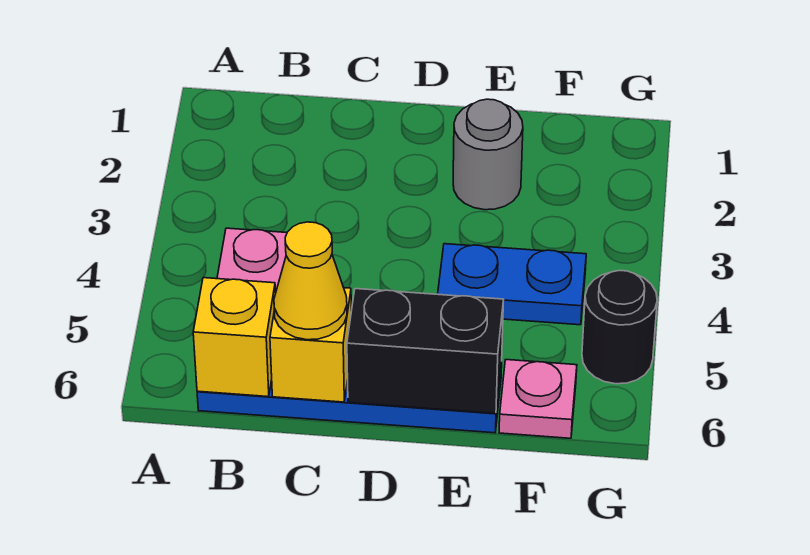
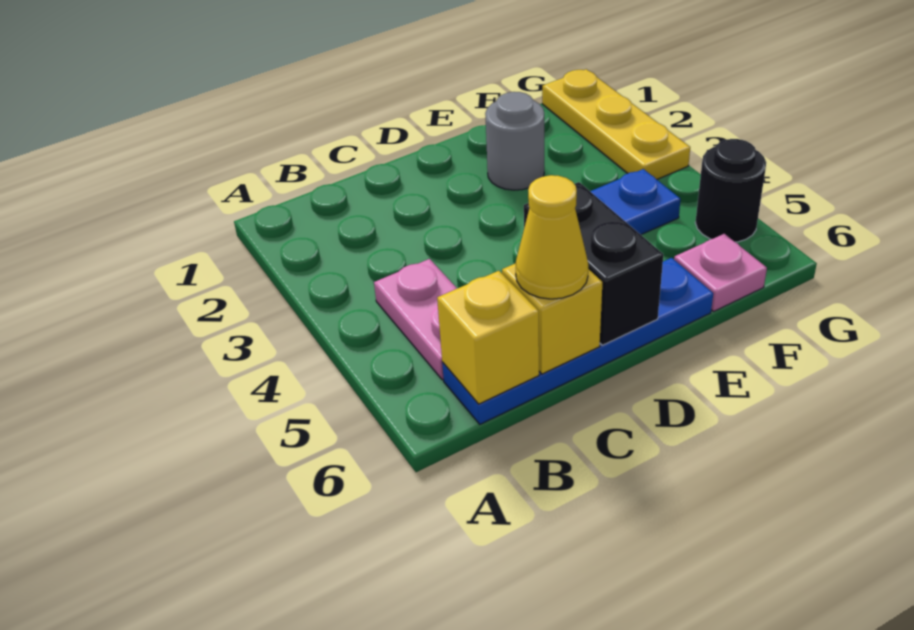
black brick D6:E6 level 2 -> black brick D5:D6 level 2
none -> yellow plate G1:G3 level 1

